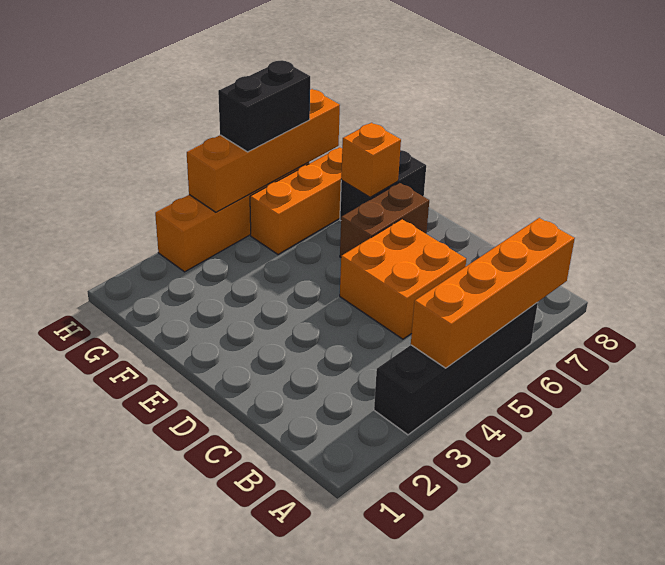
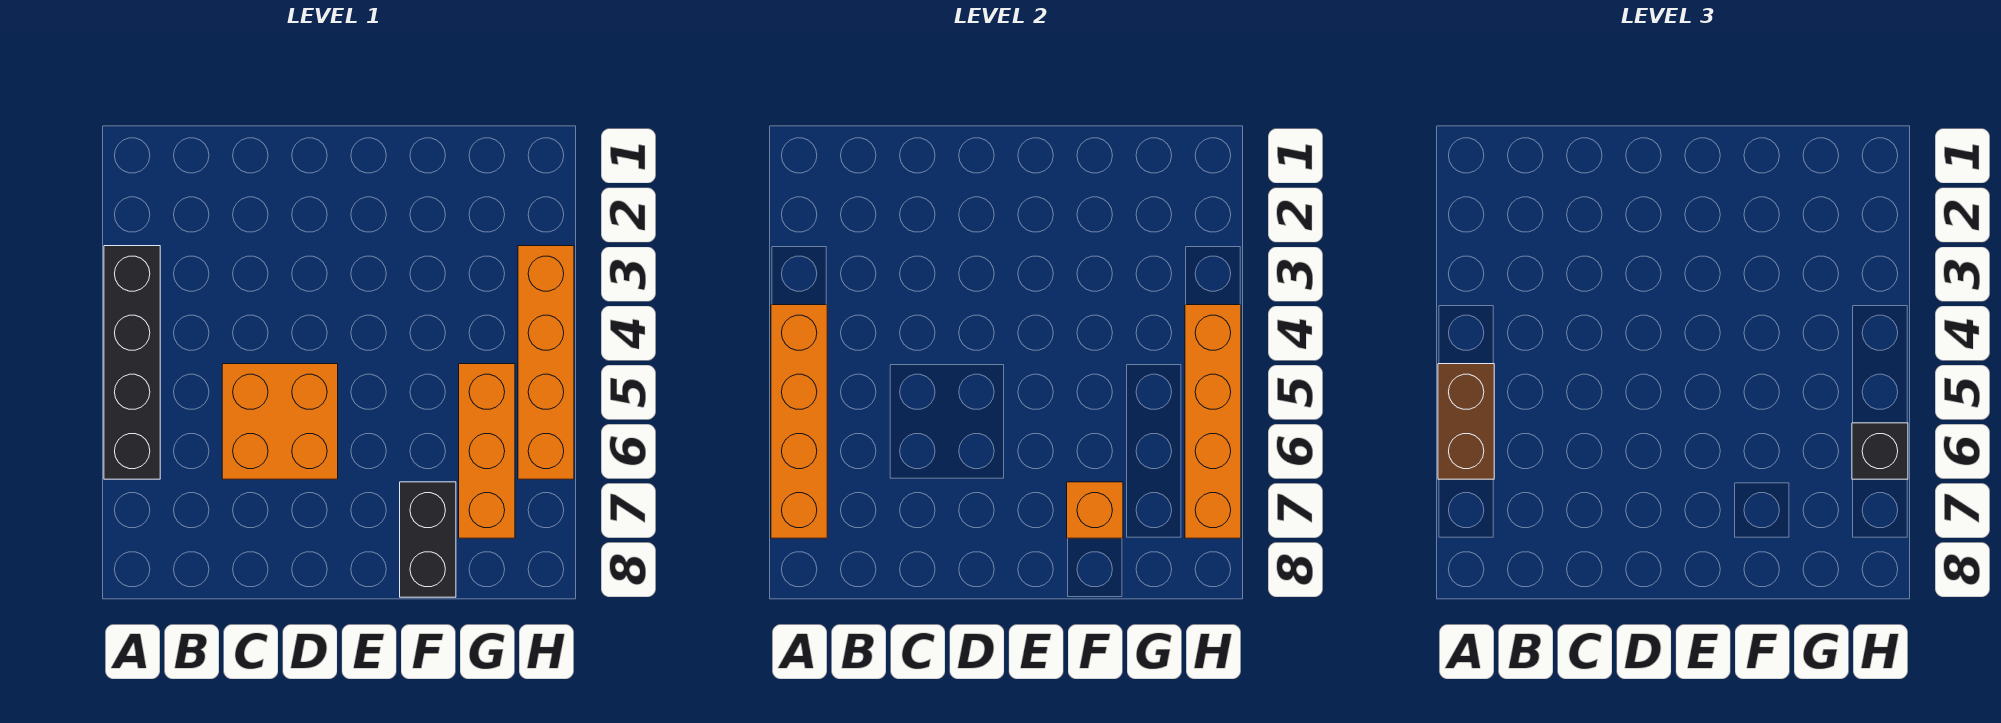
brown brick E6:E7 level 1 -> brown brick A5:A6 level 3
black brick H5:H6 level 3 -> black brick H6 level 3

